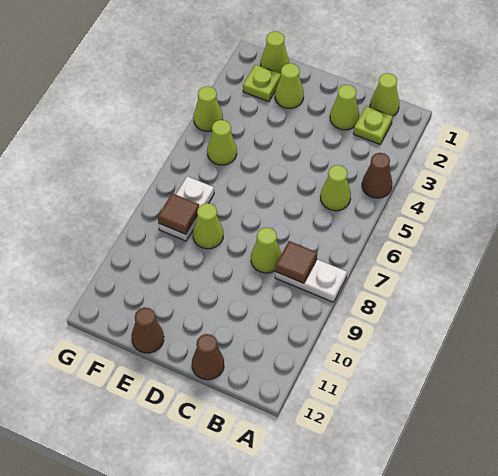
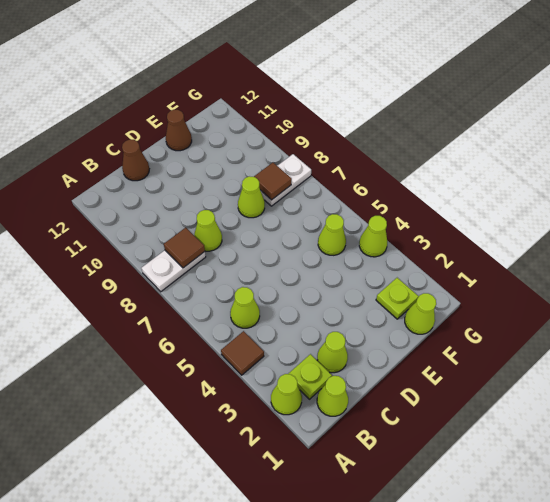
brown cone A4 level 1 -> brown tile A4 level 1
lime cone E2 level 1 -> lime cone A2 level 1
white plate F7:F8 level 1 -> white plate F8:G8 level 1

